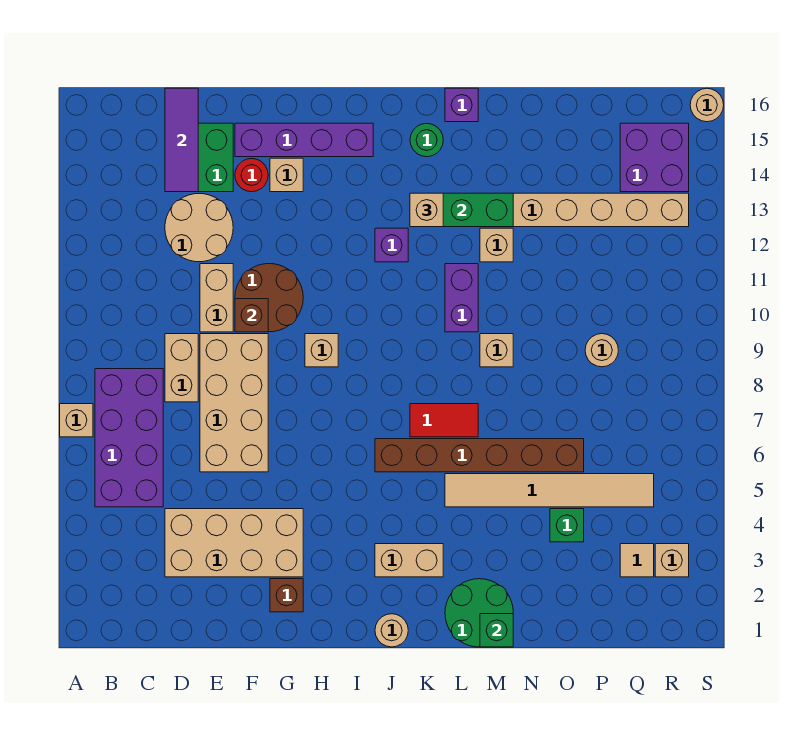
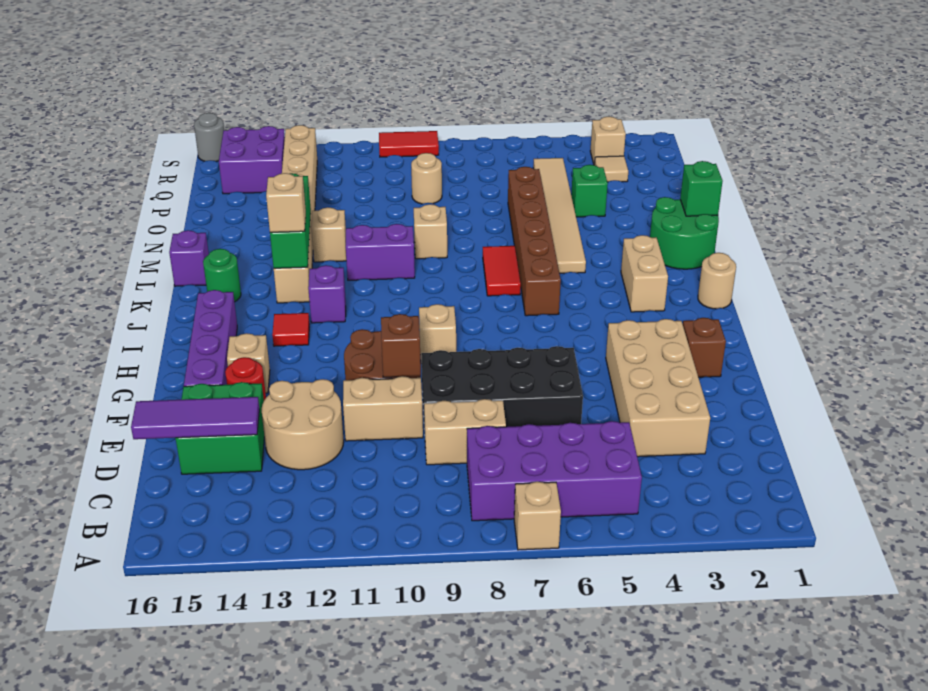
tan brick E6:F9 level 1 -> black brick E6:F9 level 1
none -> red tile I13 level 1
none -> red tile S9:S10 level 1
tan round brick S16 level 1 -> grey round brick S16 level 1

